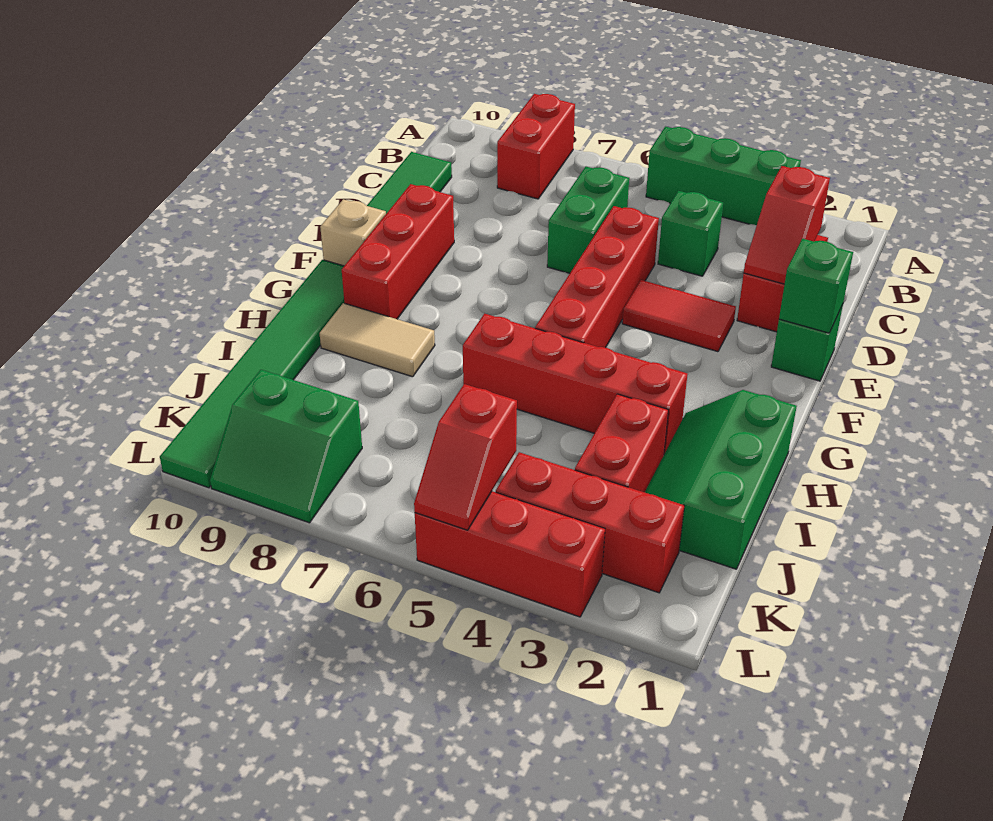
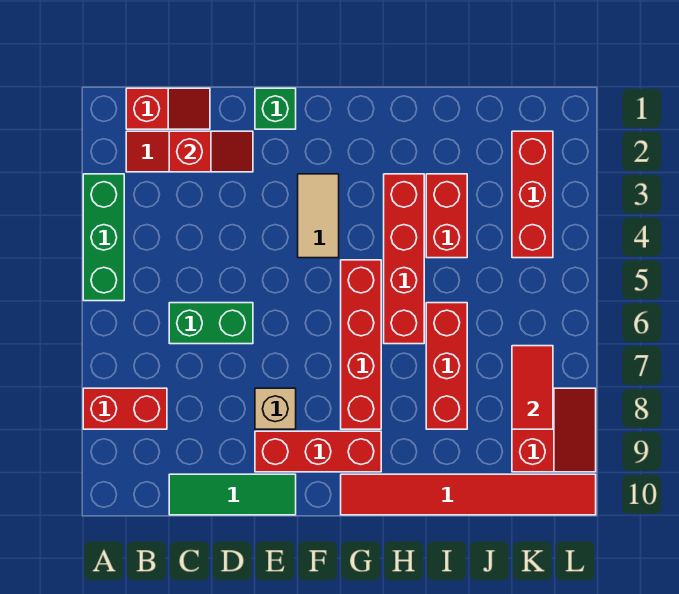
green brick C4 level 1 -> none
red brick D5:G5 level 1 -> red brick G5:G8 level 1
green brick E1 level 2 -> none
red tile E3:E4 level 1 -> red tile K7:K8 level 2
tan brick F10 level 1 -> tan brick E8 level 1
green tile G10:L10 level 1 -> red tile G10:L10 level 1
green slope H1:J2 level 1 top 1 -> none
tan tile H8:H9 level 1 -> tan tile F3:F4 level 1
red brick I3:J3 level 1 -> red brick I3:I4 level 1
red slope K5:L5 level 2 top K -> red slope B1:C1 level 1 top B
green slope K8:L9 level 1 top K -> red slope K8:L9 level 1 top K
red brick L3:L5 level 1 -> red brick I6:I8 level 1

